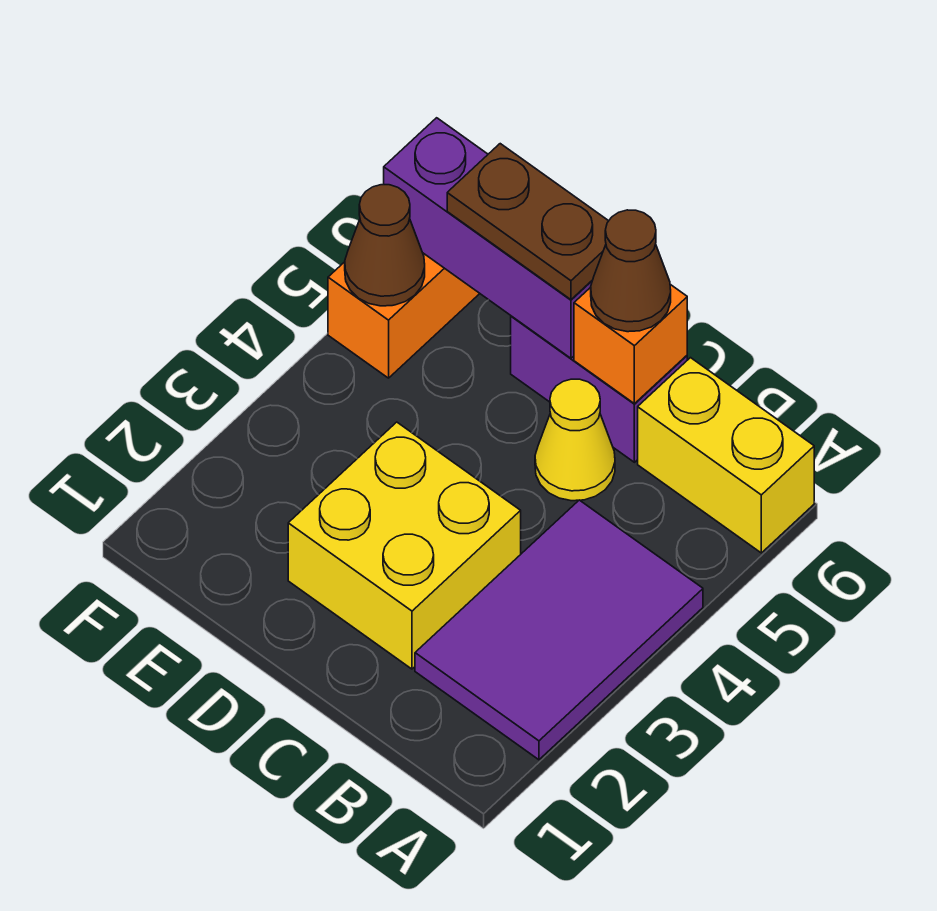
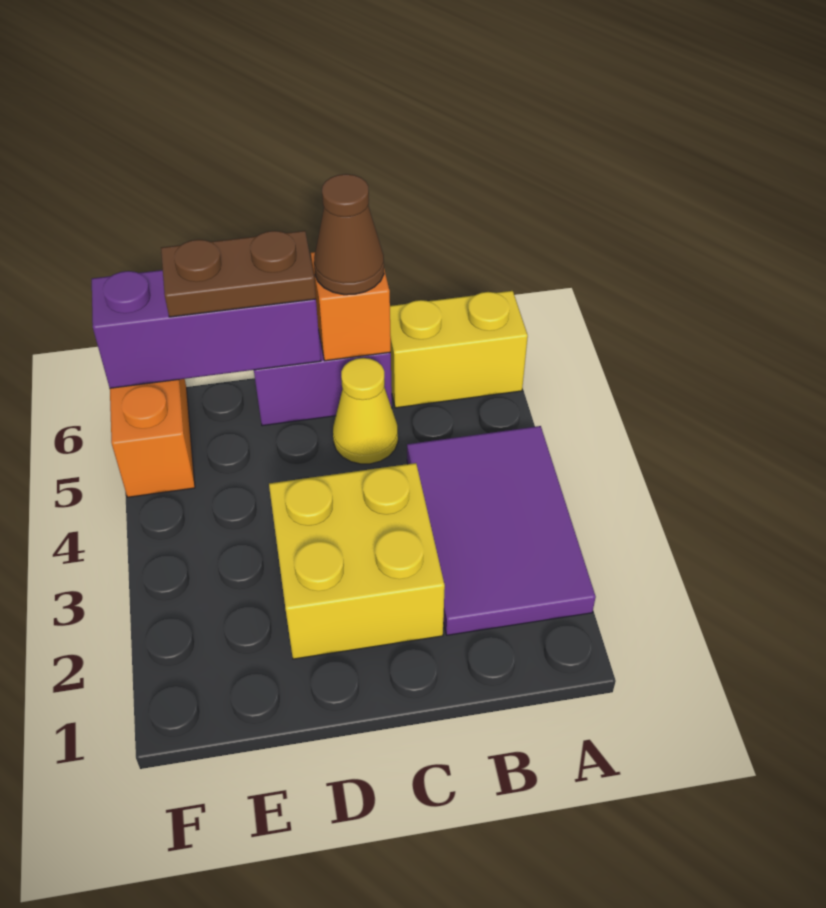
brown cone F5 level 2 -> none

